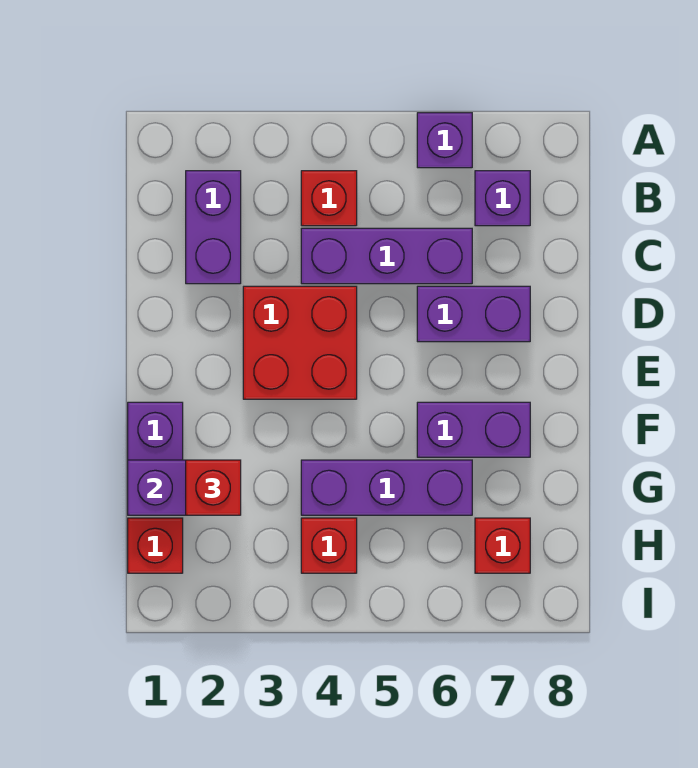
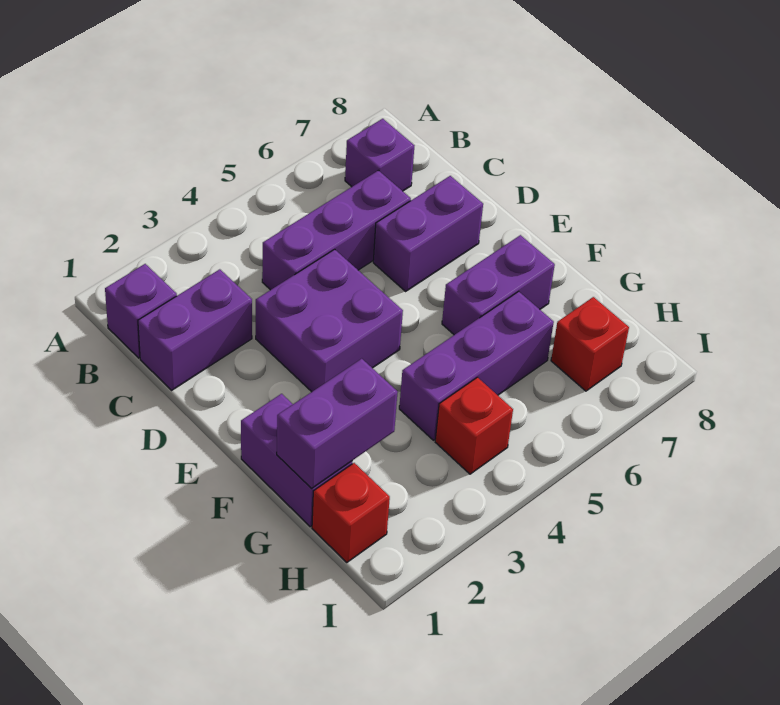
purple brick A6 level 1 -> purple brick B1 level 1
purple brick B2:C2 level 1 -> purple brick C1:C2 level 1
red brick B4 level 1 -> none
red brick D3:E4 level 1 -> purple brick D3:E4 level 1
red brick G2 level 3 -> none

